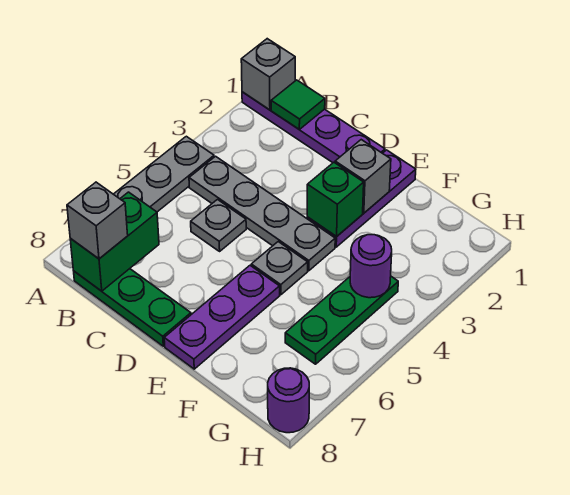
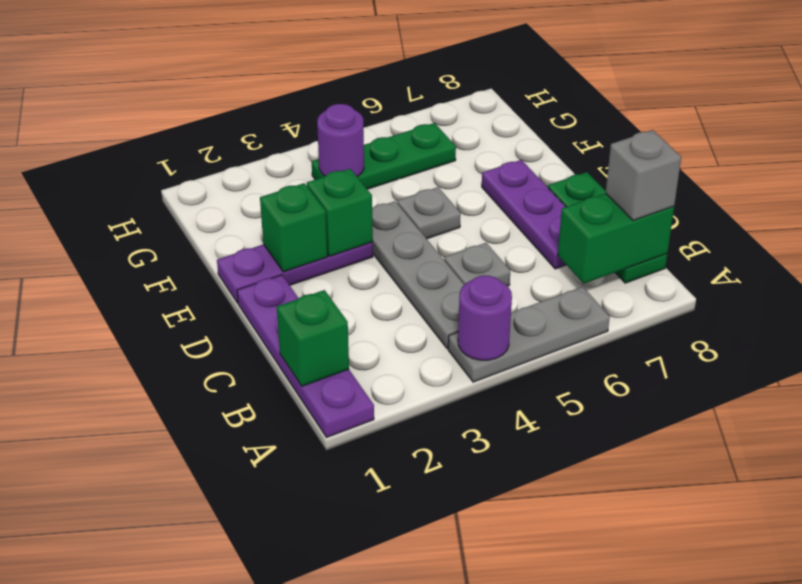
grey brick A1 level 2 -> none
green tile B1 level 2 -> green brick B1 level 2
grey brick E2 level 2 -> green brick E2 level 2
purple plate E6:E8 level 1 -> purple plate C7:E7 level 1
purple round brick H8 level 1 -> purple round brick A4 level 2

